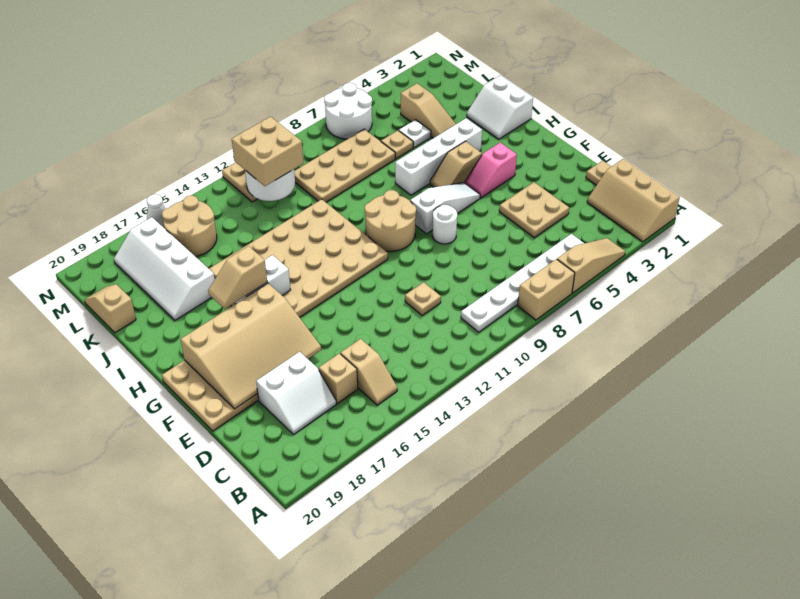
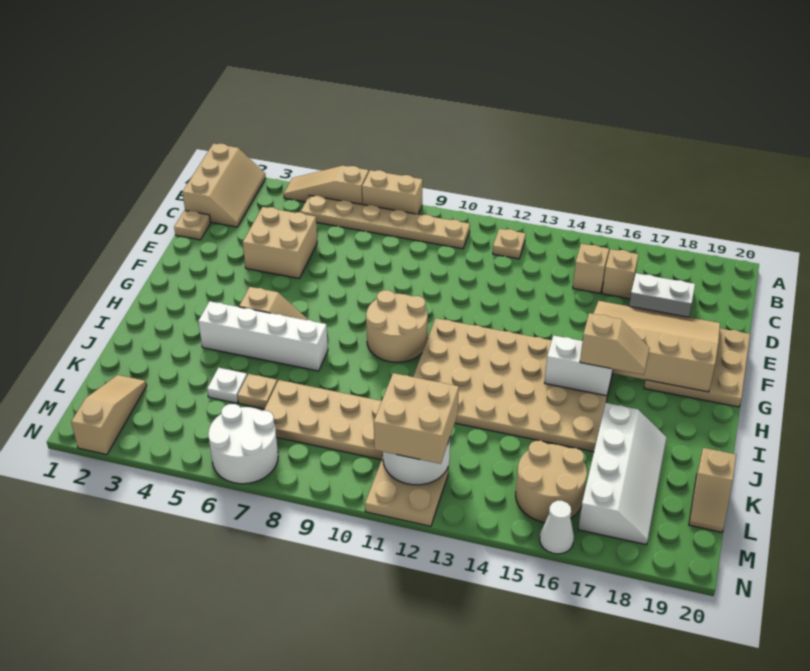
white plate B5:B10 level 1 -> tan plate B5:B10 level 1
tan plate D4:E5 level 1 -> tan brick D4:E5 level 1
tan plate D11 level 1 -> tan plate B12 level 1
white round brick F8 level 1 -> none
pink slope G4:G5 level 1 top 4 -> none
white slope G6:G8 level 1 top 8 -> none
white slope I1:J2 level 1 top 1 -> none
tan slope J4:L4 level 1 top L -> tan slope L2:N2 level 1 top N

